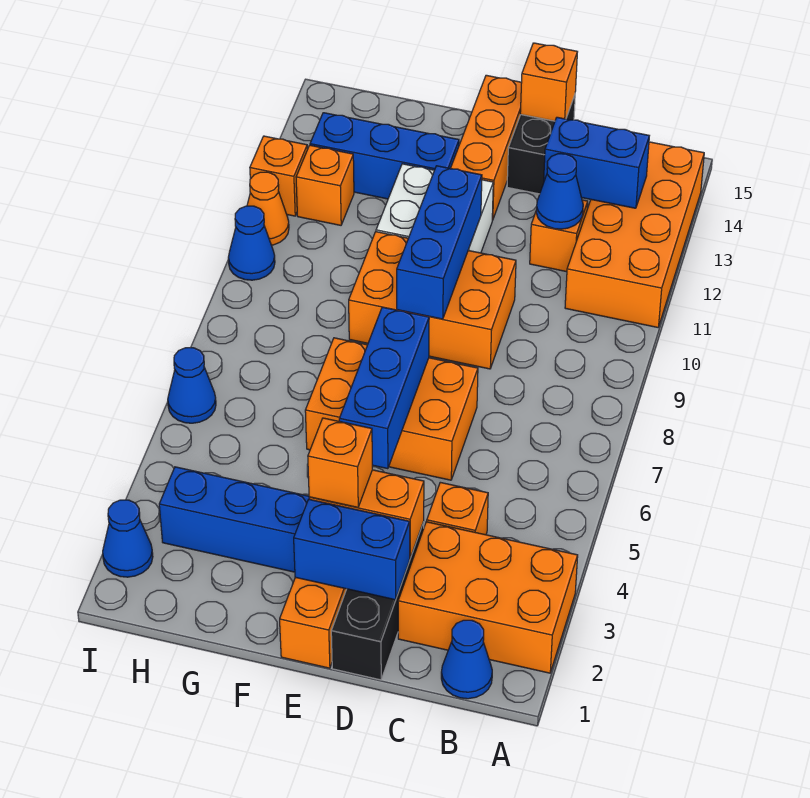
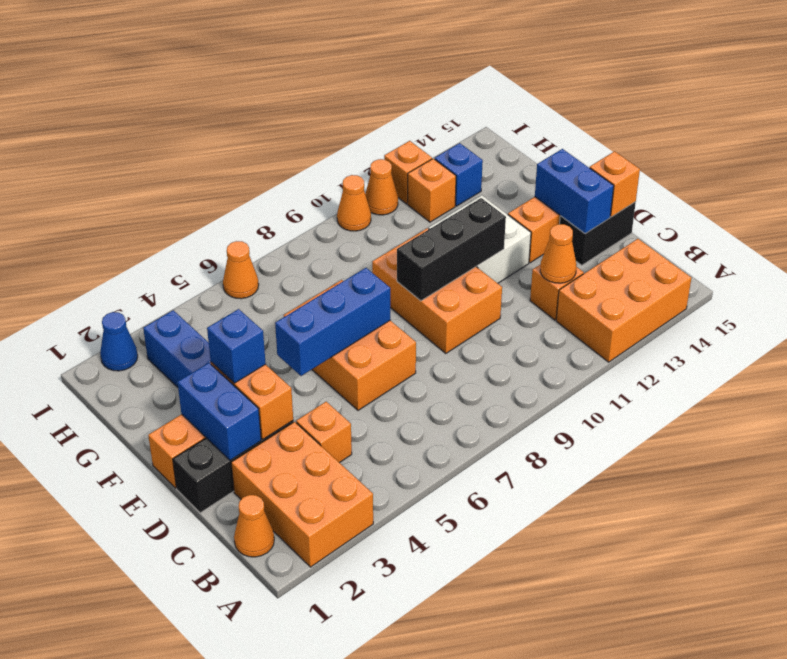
orange brick A11:B14 level 1 -> orange brick A12:B14 level 1
blue cone B1 level 1 -> orange cone B1 level 1
blue brick B13:C13 level 2 -> blue brick D14:E14 level 2
blue cone C12 level 2 -> orange cone C12 level 2
orange brick E3 level 3 -> blue brick E3 level 3
blue brick E9:E11 level 2 -> black brick E9:E11 level 2
blue brick F13:H13 level 1 -> blue brick H13 level 1
blue cone I6 level 1 -> orange cone I6 level 1
blue cone I10 level 1 -> orange cone I10 level 1

